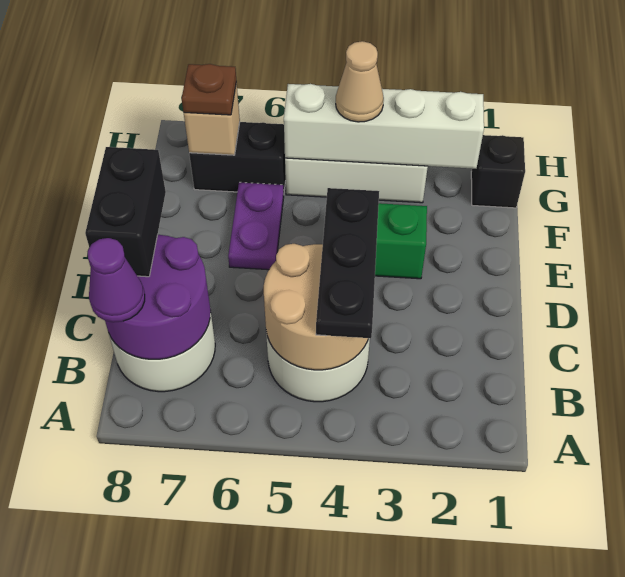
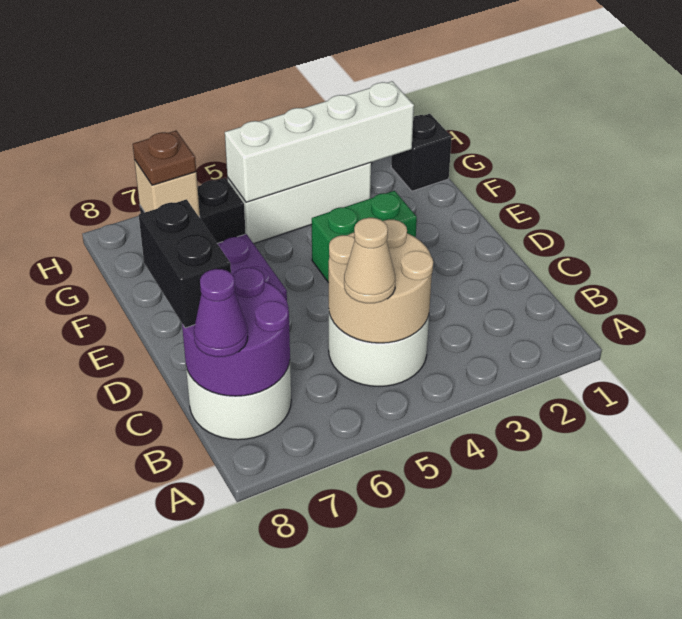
black plate B4:D4 level 3 -> none
tan cone G4 level 3 -> tan cone B5 level 3

